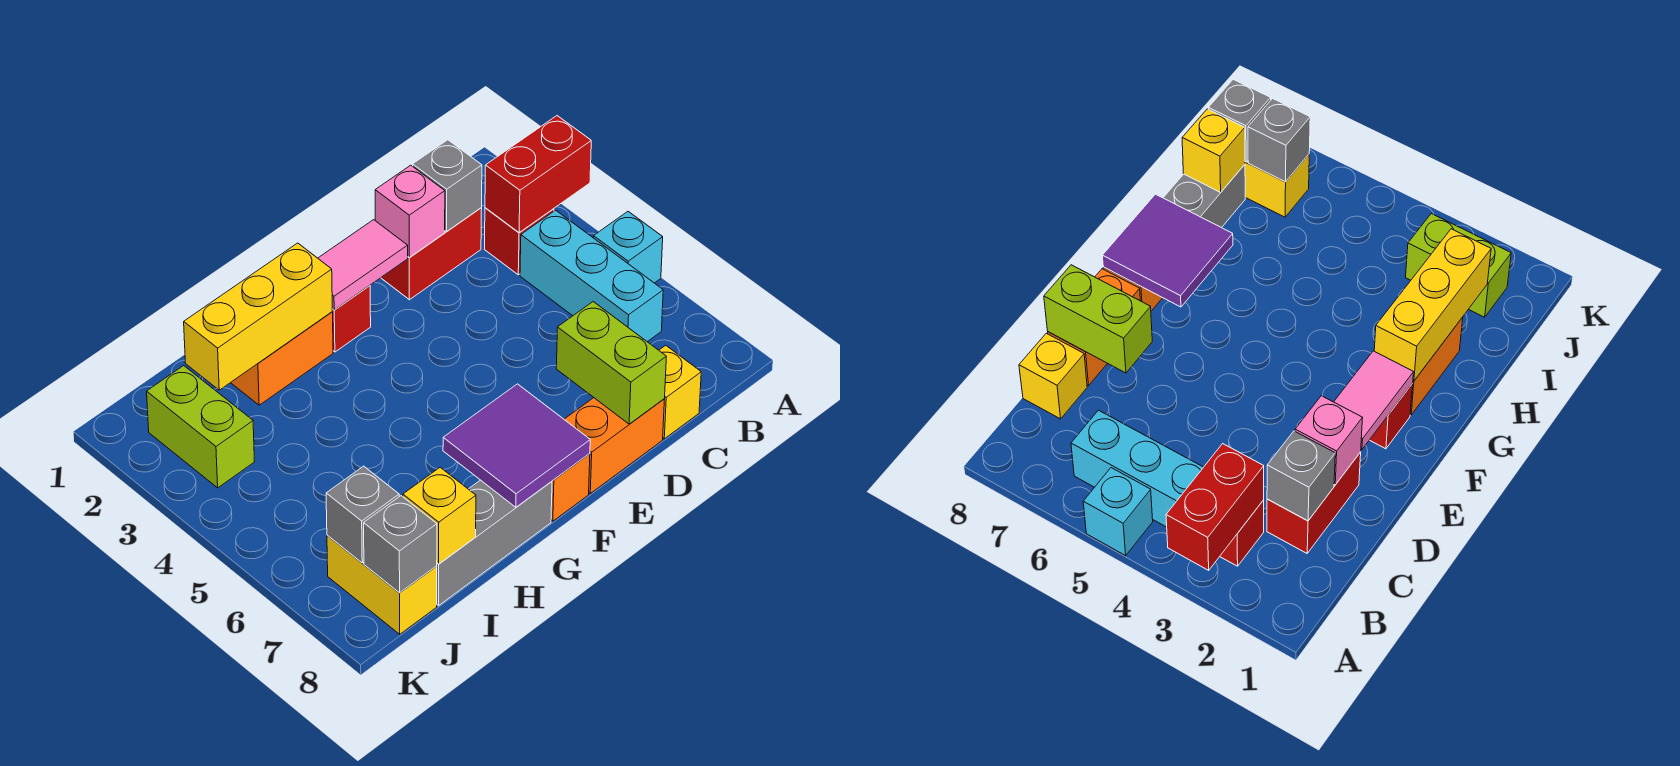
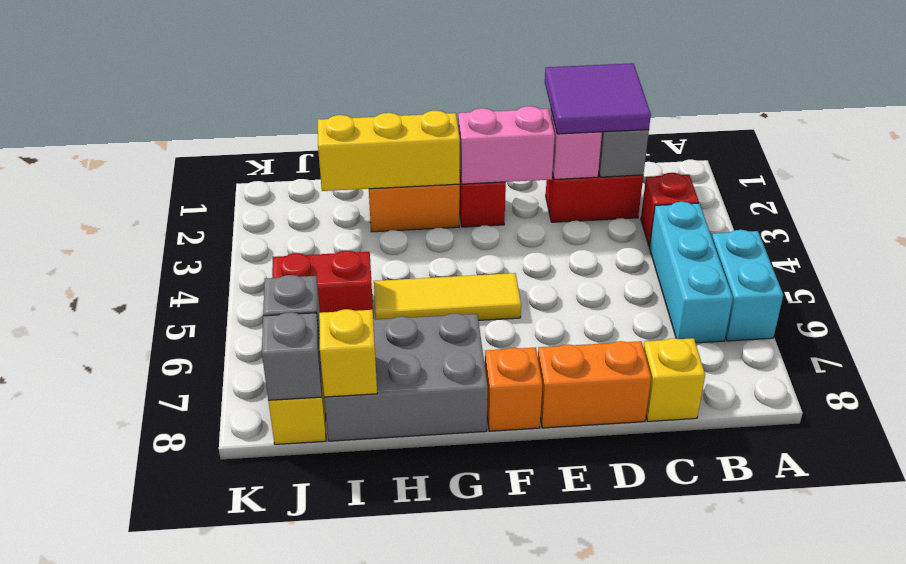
red brick A3:B3 level 2 -> red brick I5:J5 level 1
cyan brick A5 level 1 -> cyan brick A5:A6 level 1
lime brick D7:D8 level 2 -> none
pink tile E2:F2 level 2 -> pink brick E2:F2 level 2
none -> yellow tile F5:H5 level 1
purple tile F7:G8 level 2 -> purple tile C1:D2 level 3
grey brick G8:I8 level 1 -> grey brick G7:I8 level 1
lime brick J2:J3 level 1 -> none

